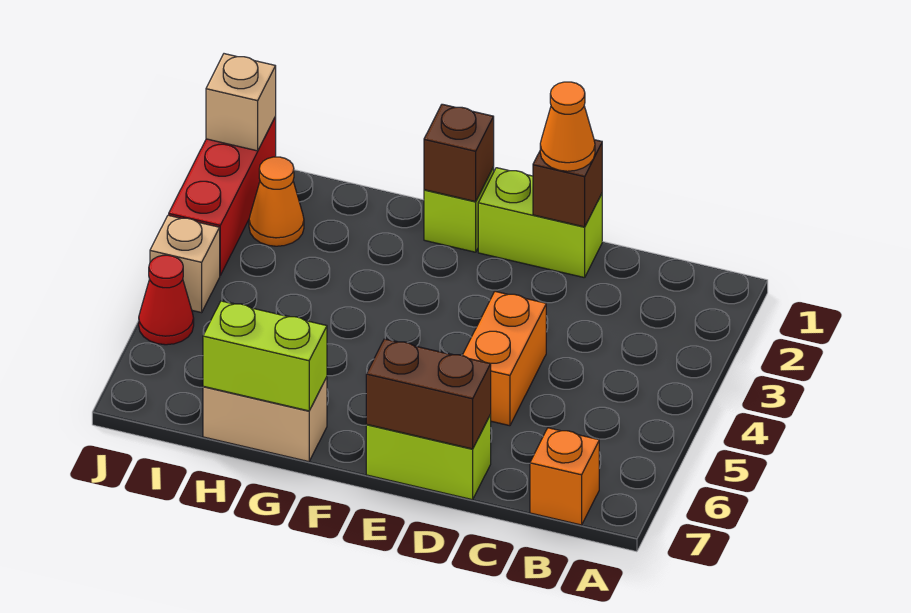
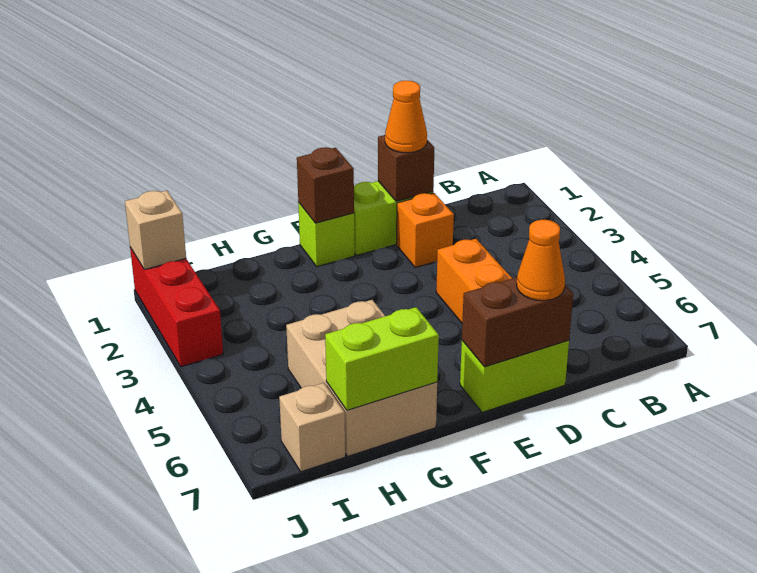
orange brick B7 level 1 -> orange brick D2 level 1
tan brick G7:H7 level 1 -> tan brick G5:H7 level 1
orange cone I2 level 1 -> orange cone D7 level 3
tan brick J4 level 1 -> tan brick I7 level 1
red cone J5 level 1 -> none

